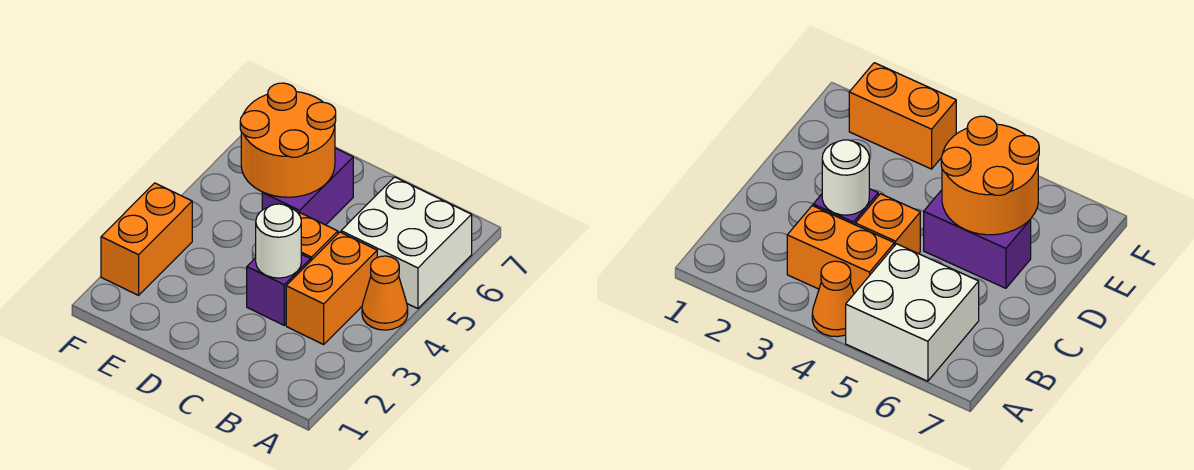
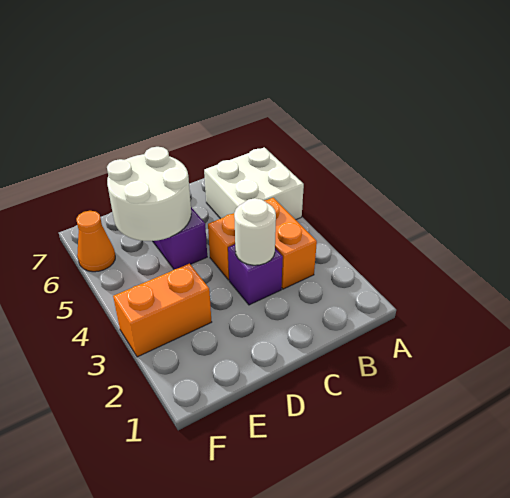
orange cone A4 level 1 -> orange cone F6 level 1
orange round brick D5:E6 level 2 -> white round brick D5:E6 level 2
orange brick F2:F3 level 1 -> orange brick E3:F3 level 1

